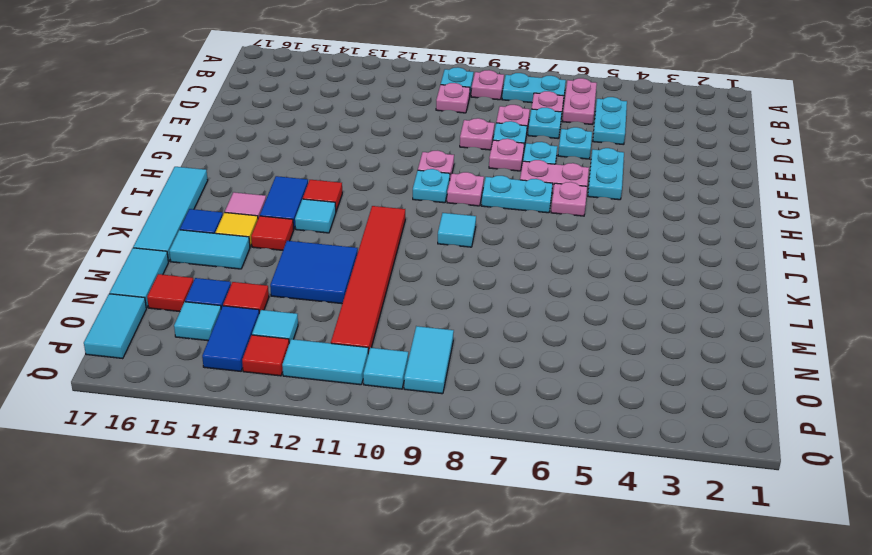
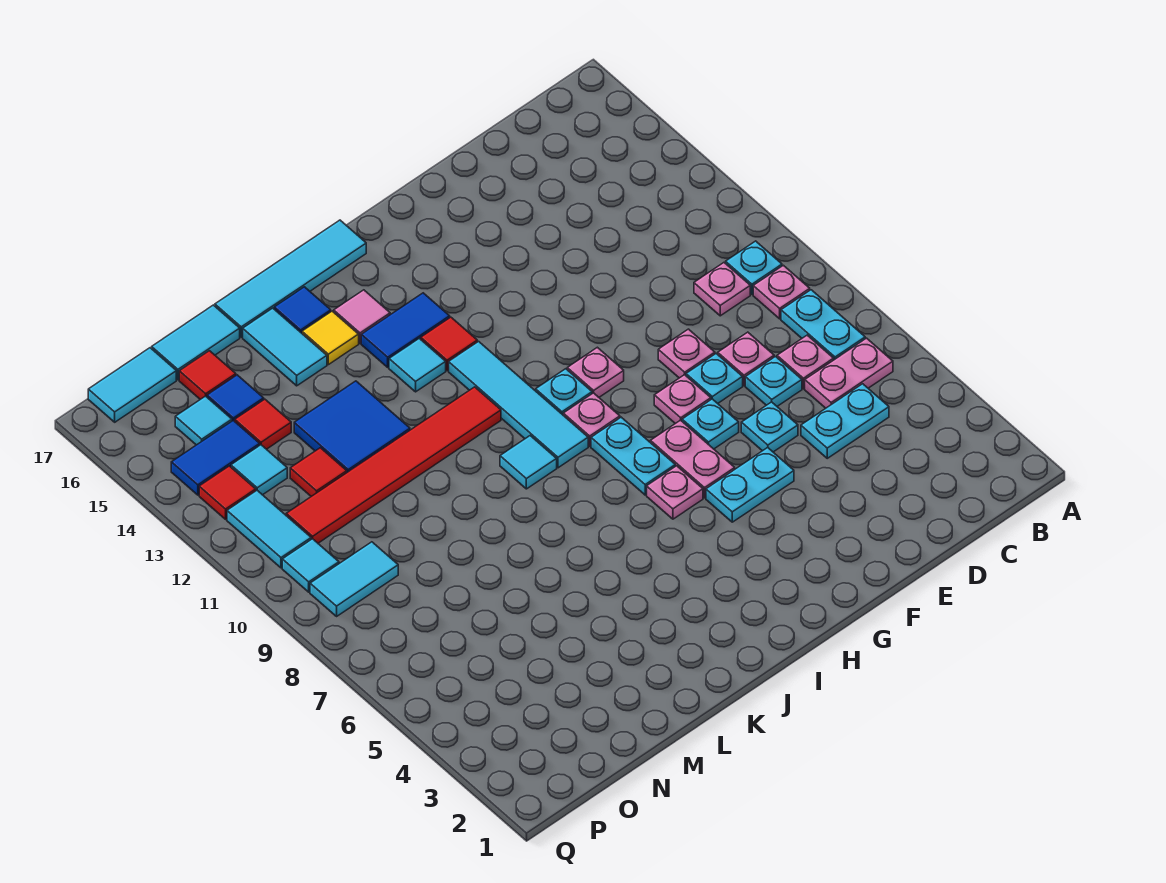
none -> cyan tile I9:I12 level 1
red tile K14 level 1 -> red tile N12 level 1

